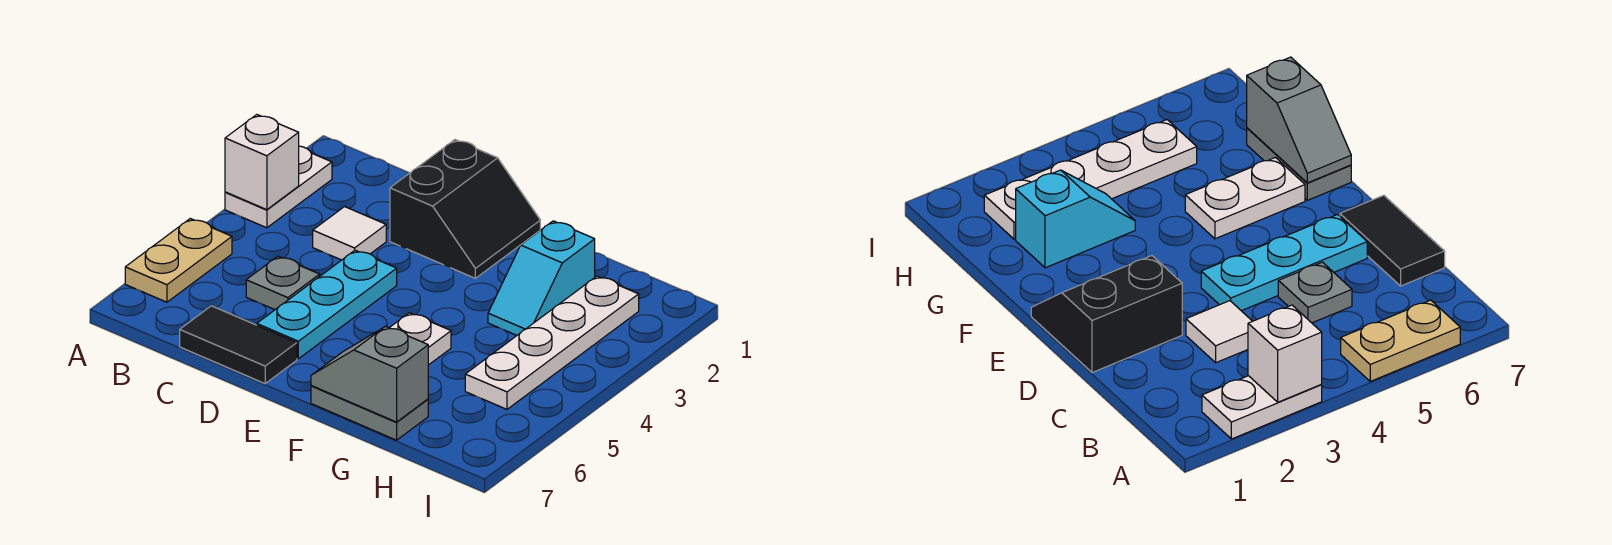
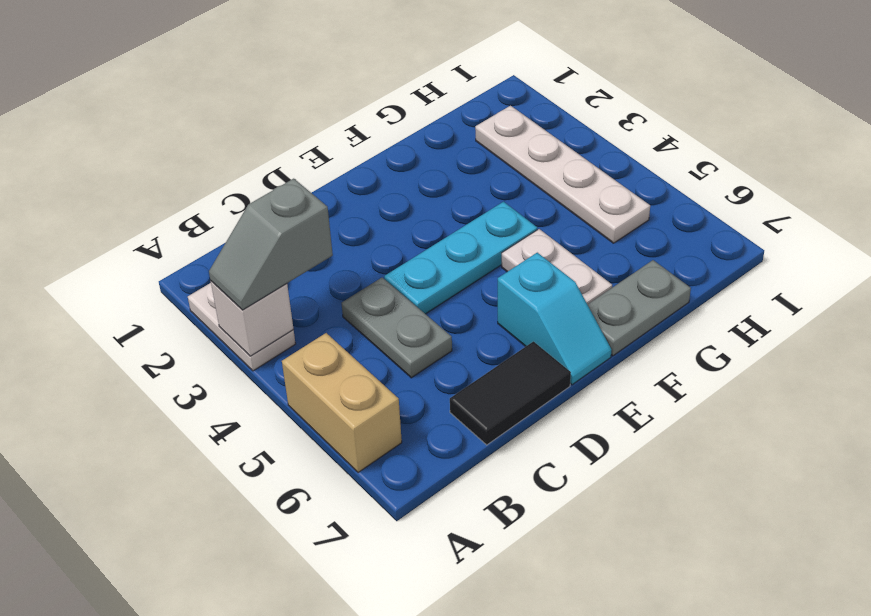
tan plate A5:A6 level 1 -> tan brick A5:A6 level 1
white tile C3 level 1 -> none
grey plate C5 level 1 -> grey plate C4:C5 level 1
black slope D1:E2 level 1 top D -> none
cyan plate D4:D6 level 1 -> cyan plate D4:F4 level 1
grey slope F7:G7 level 2 top G -> grey slope A3:B3 level 3 top B
cyan slope G2:G3 level 1 top 2 -> cyan slope E6:E7 level 1 top 6

